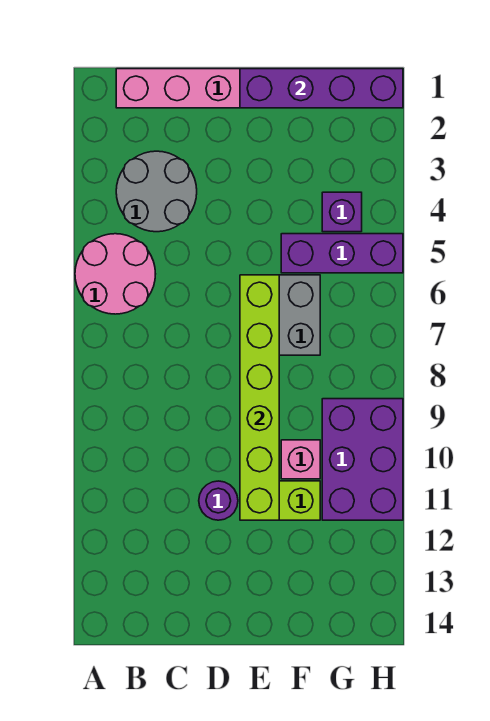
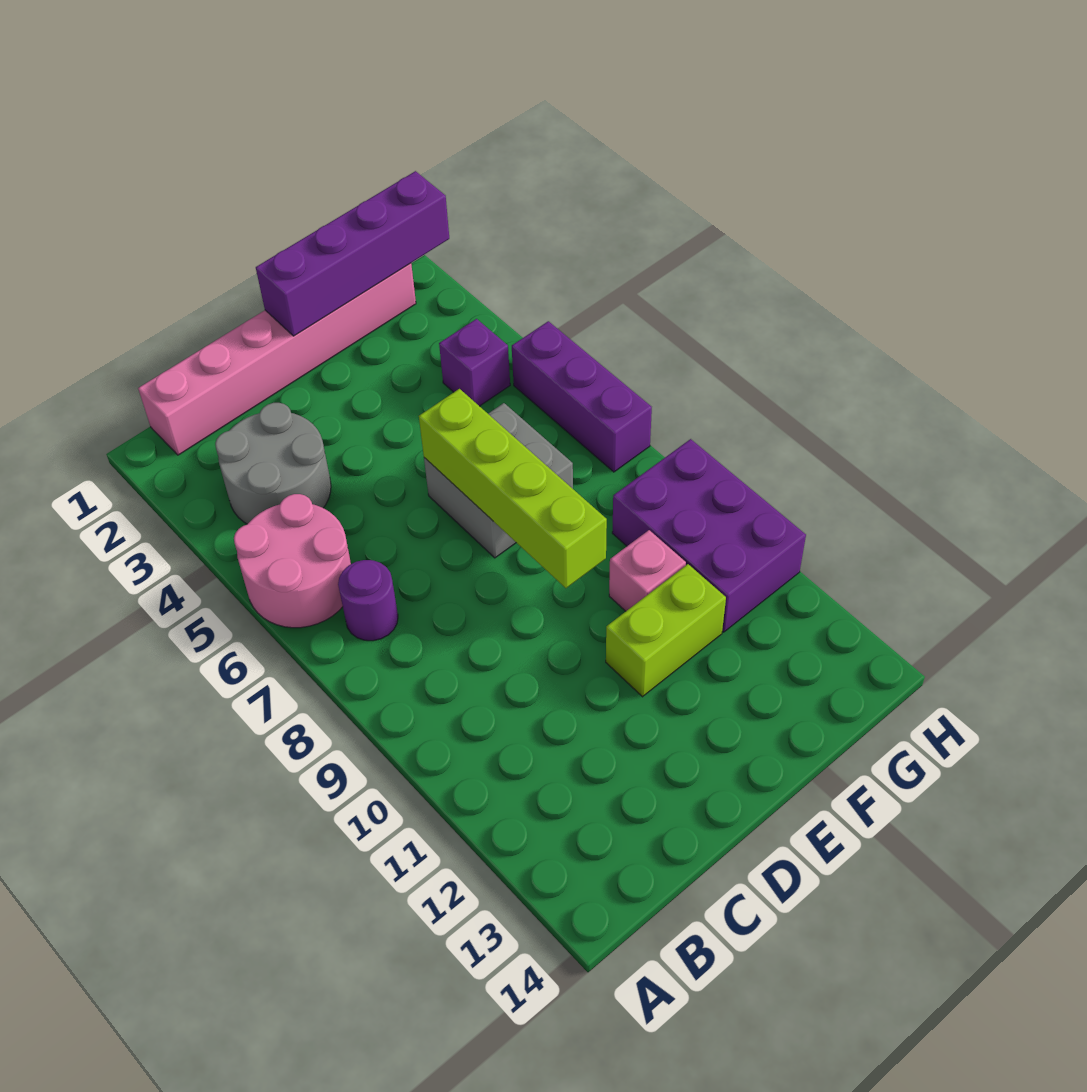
purple round brick D11 level 1 -> purple round brick B7 level 1
lime brick E6:E11 level 2 -> lime brick E6:E9 level 2
purple brick F5:H5 level 1 -> purple brick H5:H7 level 1

